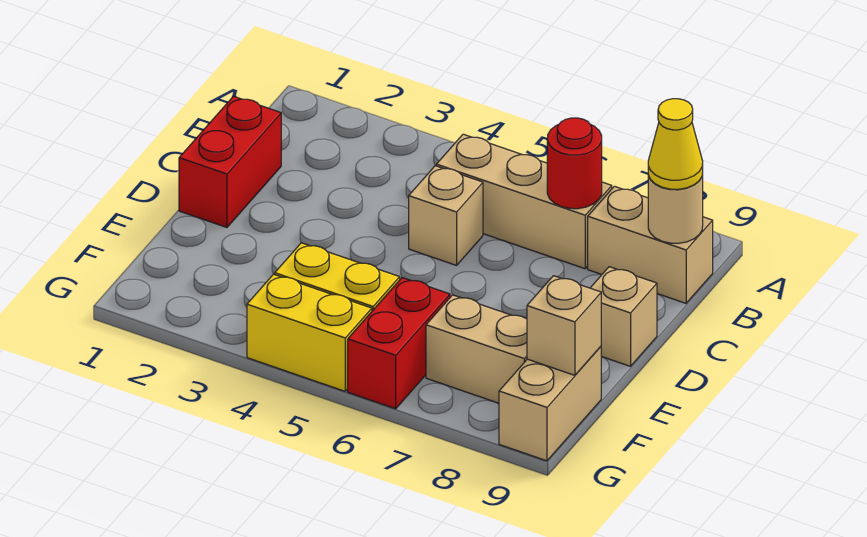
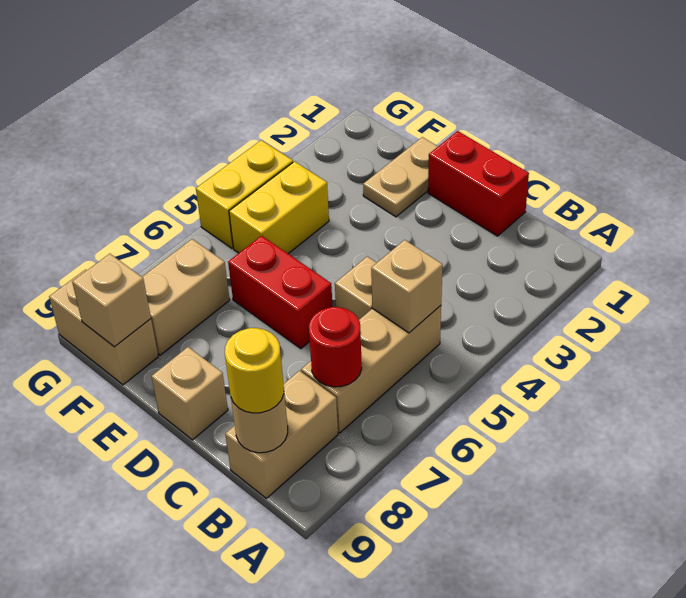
none -> tan brick B5 level 2
yellow cone B9 level 3 -> yellow round brick B9 level 3
none -> tan plate E1:E2 level 1
red brick F6:G6 level 1 -> red brick D6:E6 level 1

